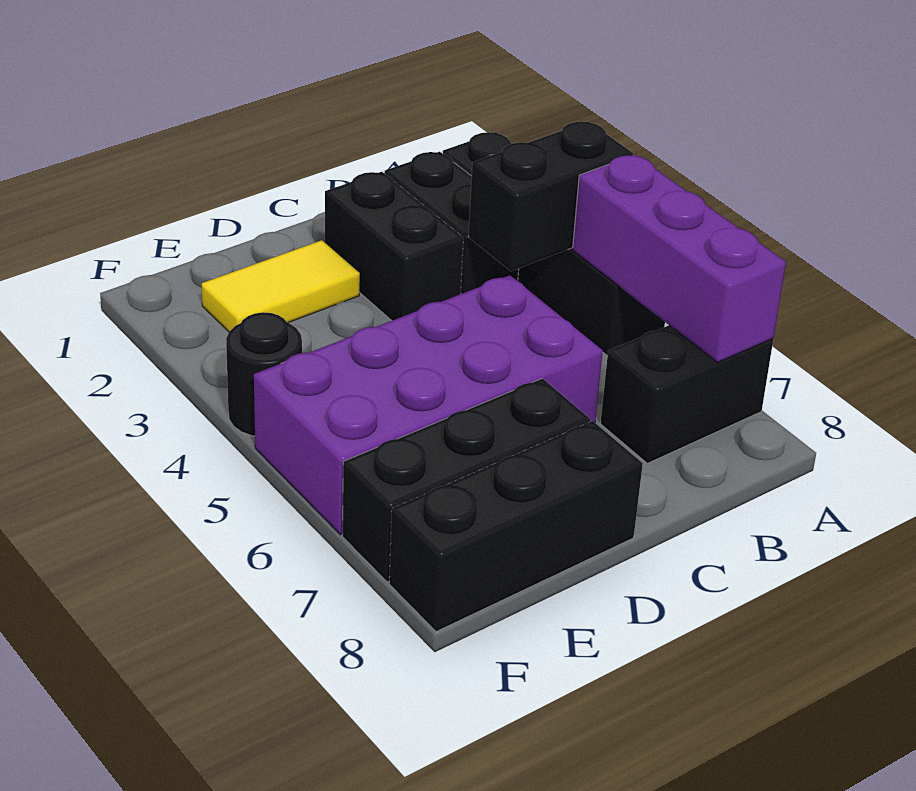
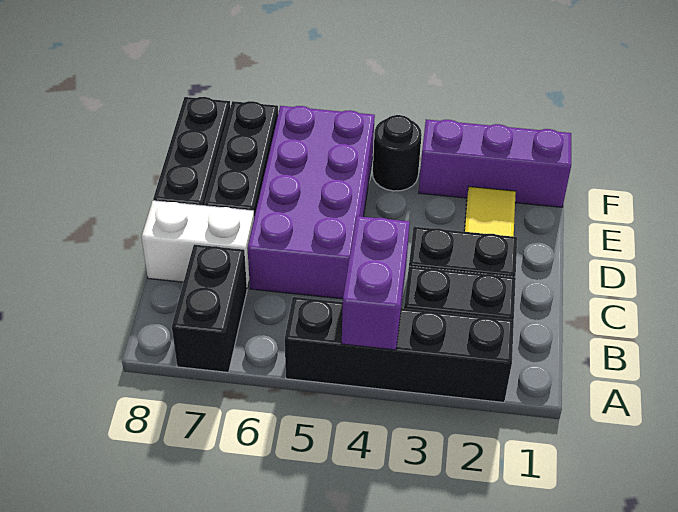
black brick A4:B4 level 2 -> purple brick A4:B4 level 2
purple brick A5:A7 level 2 -> purple brick F1:F3 level 1
none -> white brick C7:C8 level 1

